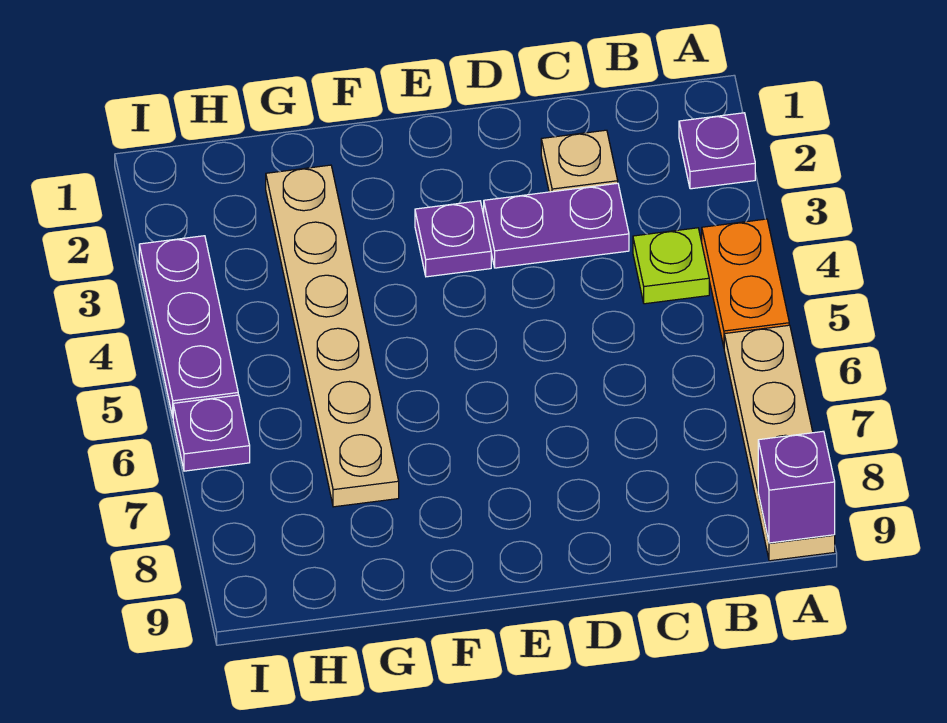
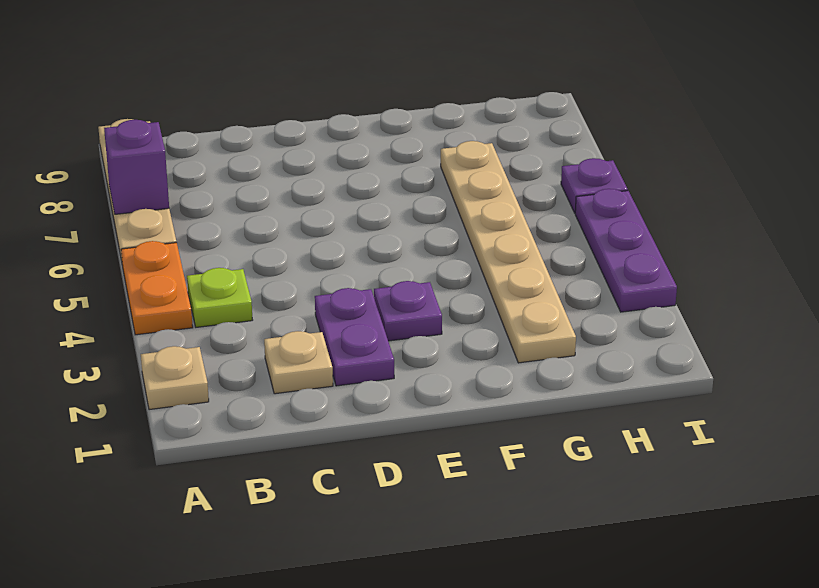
purple plate A2 level 1 -> tan plate A2 level 1
purple brick A9 level 2 -> purple brick A7 level 2
purple plate C3:D3 level 1 -> purple plate D2:D3 level 1

